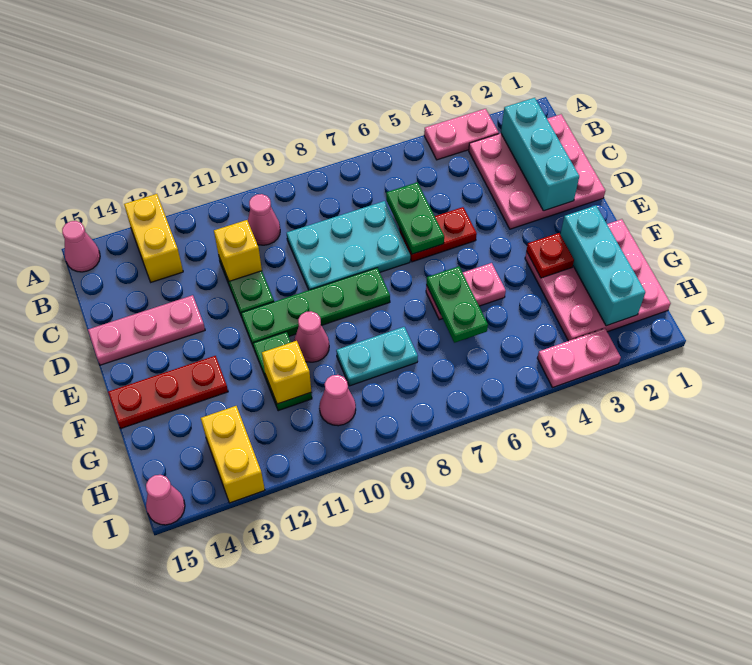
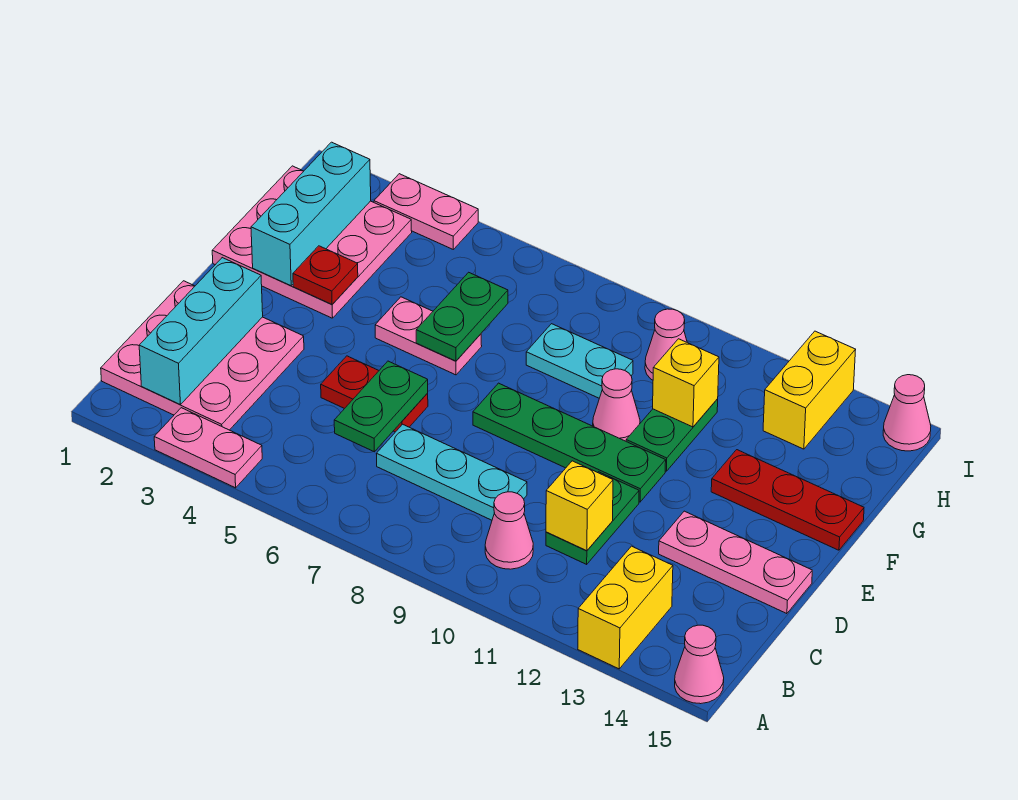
cyan plate C7:D9 level 1 -> cyan plate C7:C9 level 1

